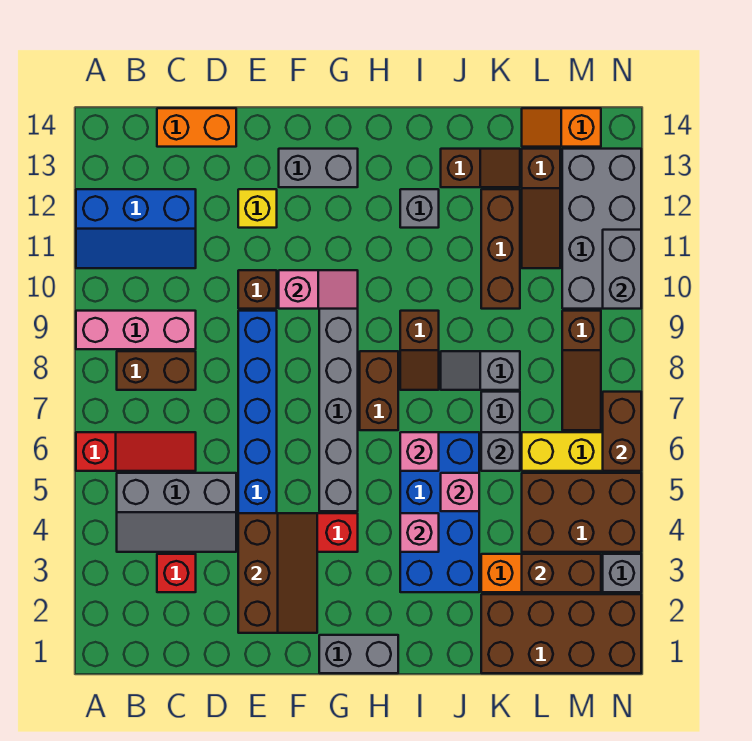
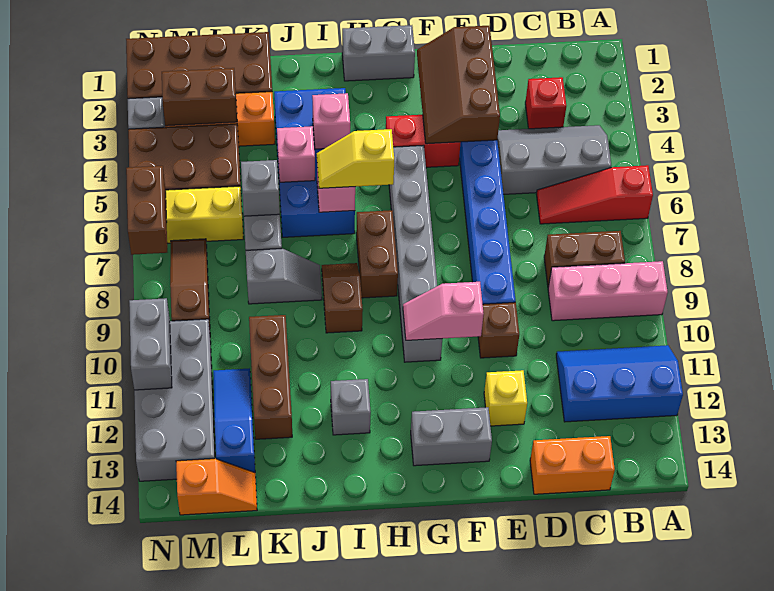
none -> yellow slope H6:I6 level 3 top H
brown slope J13:K13 level 1 top J -> none
brown slope L11:L13 level 1 top 13 -> blue slope L11:L13 level 1 top 13

